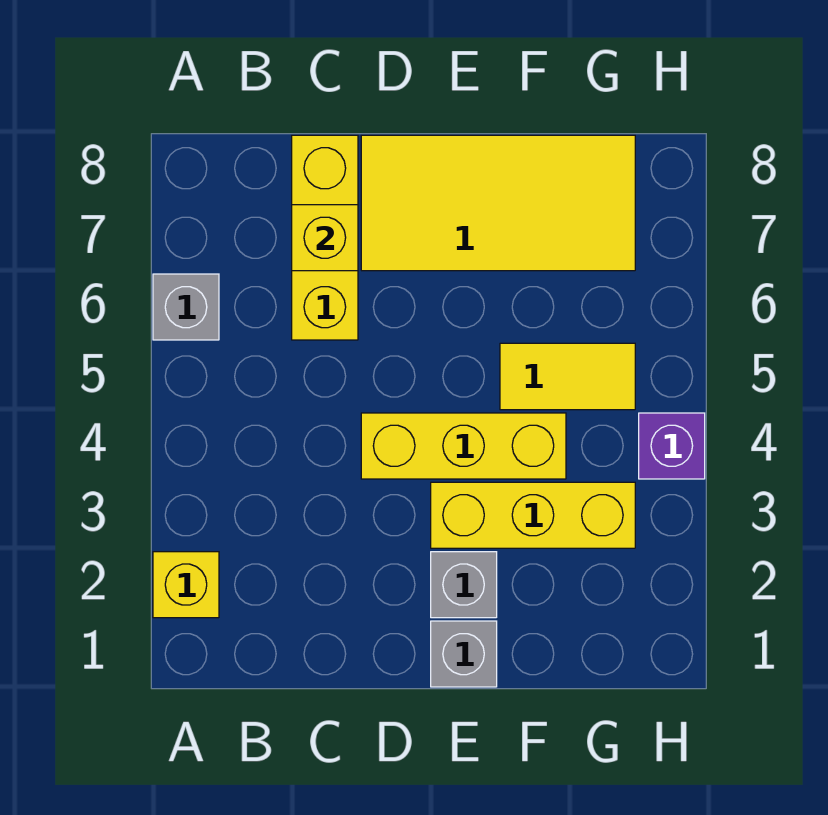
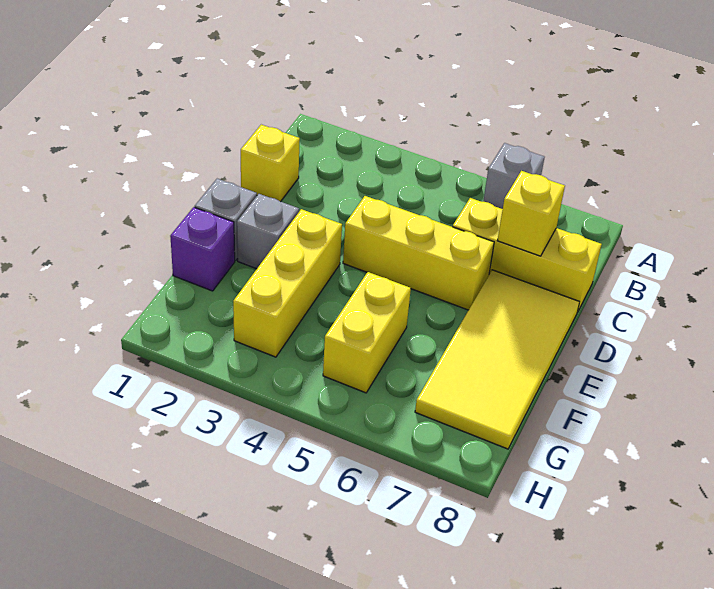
yellow brick A2 level 1 -> yellow brick C1 level 1
yellow brick D4:F4 level 1 -> yellow brick D4:D6 level 1
yellow tile F5:G5 level 1 -> yellow brick F5:G5 level 1
purple brick H4 level 1 -> purple brick F1 level 1

